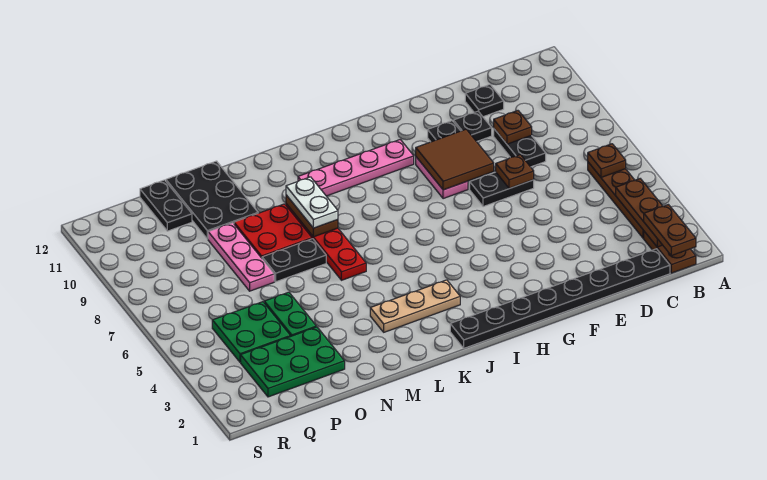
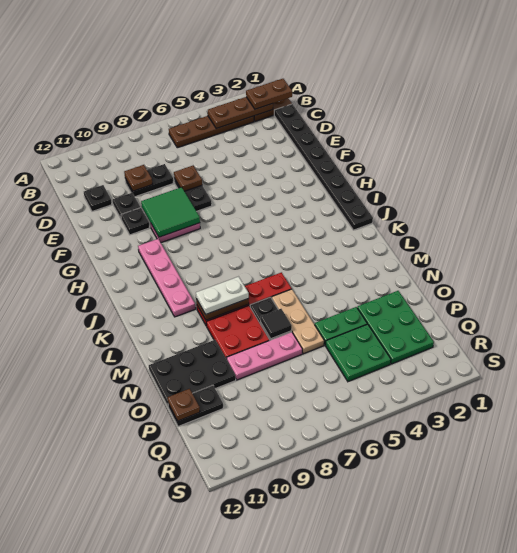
brown plate B6 level 2 -> brown plate P12 level 2
brown tile F8:G9 level 2 -> green tile F8:G9 level 2
tan plate J3:L3 level 1 -> tan plate M6:O6 level 1
none -> black tile N7 level 2

